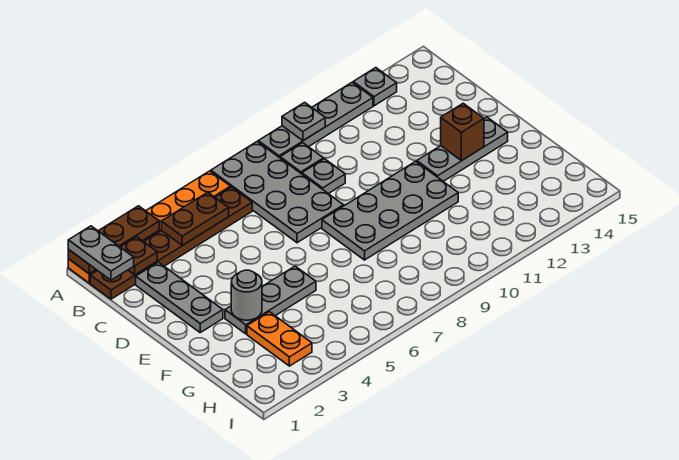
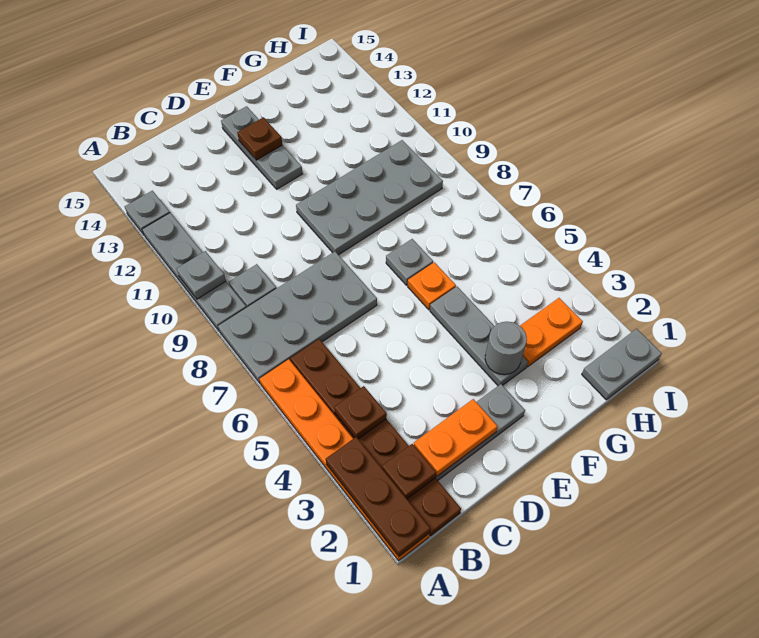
grey plate A1:B1 level 3 -> grey plate H1:I1 level 1
brown plate B4:B5 level 2 -> brown plate B4 level 2
none -> orange plate C2:D2 level 2
grey plate C9 level 1 -> grey plate F7 level 1
grey plate E8:F11 level 1 -> grey plate E9:H10 level 1
brown brick E13 level 2 -> brown plate E13 level 2
none -> orange plate F6 level 1

